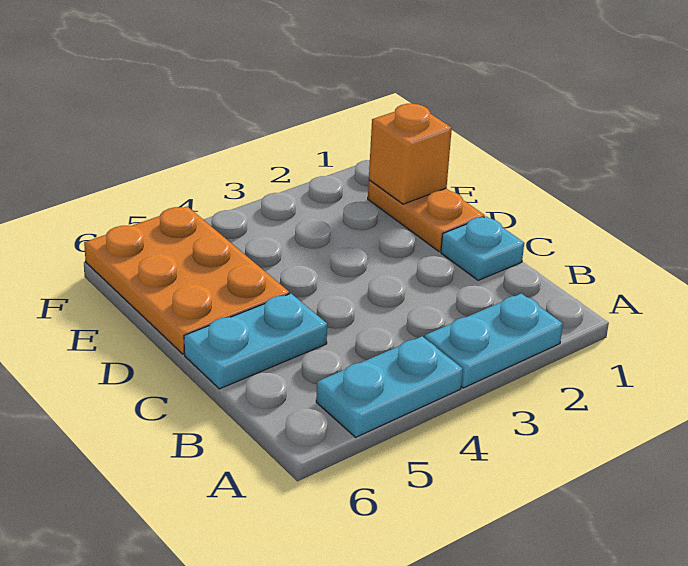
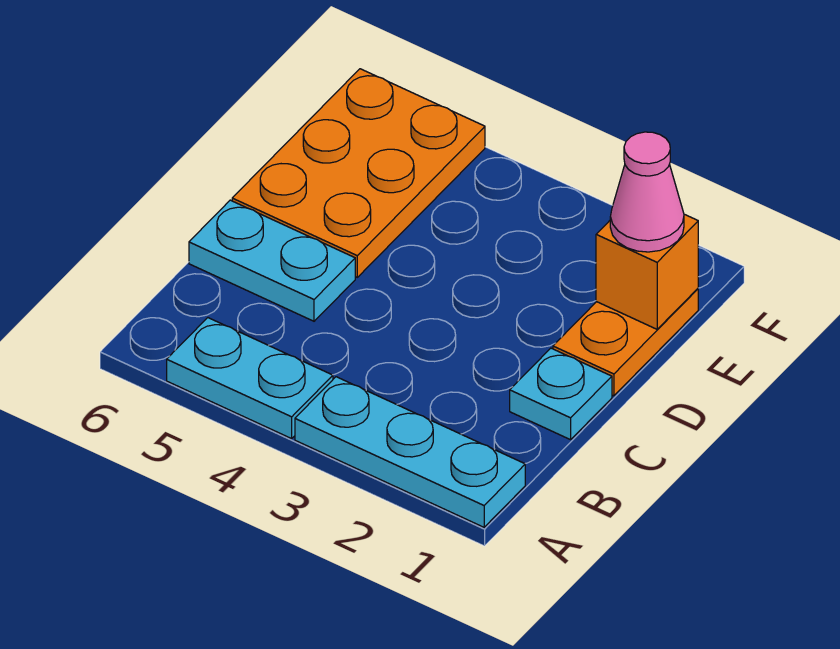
cyan plate A2:A3 level 1 -> cyan plate A1:A3 level 1
none -> pink cone E1 level 3

